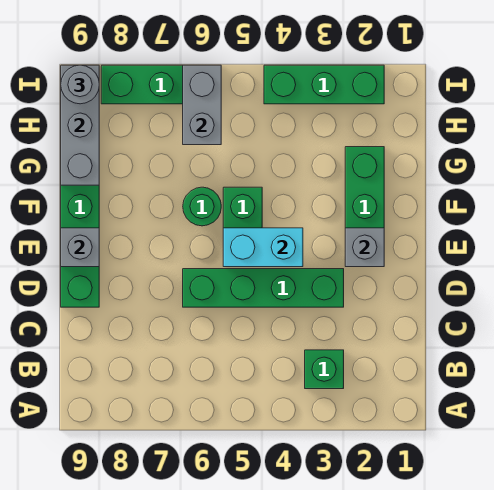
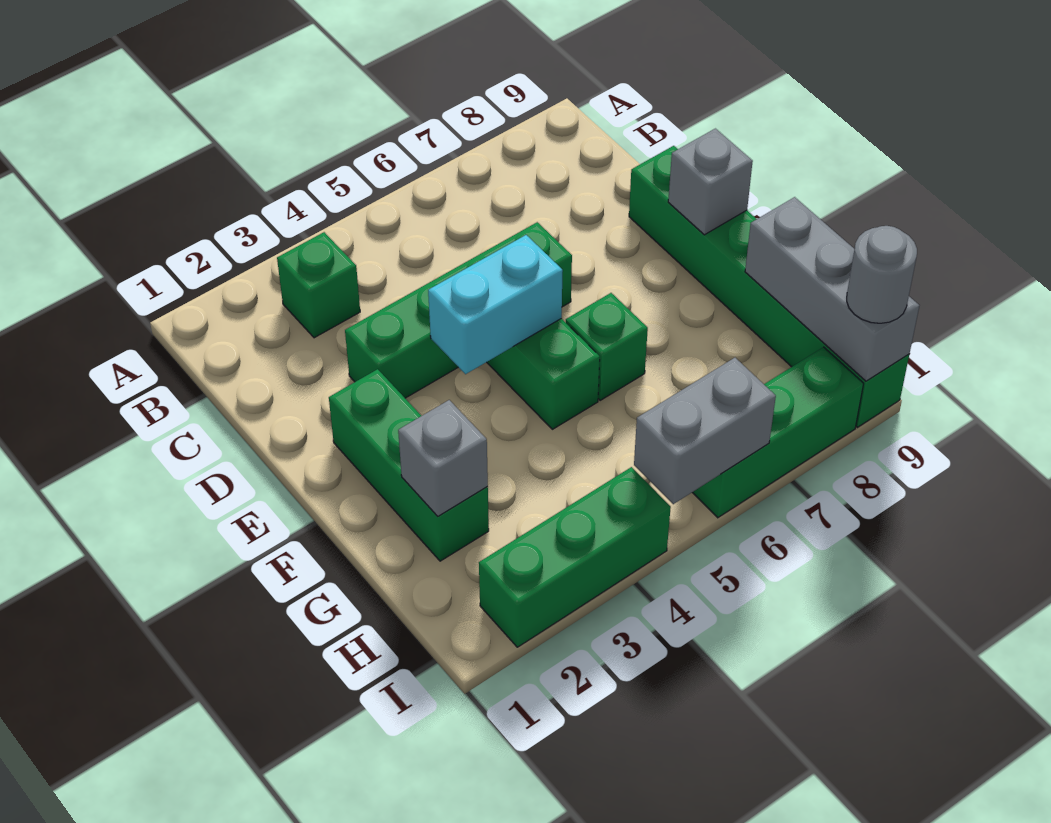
grey brick E2 level 2 -> grey brick G2 level 2
green round brick F6 level 1 -> green brick F6 level 1
grey brick H6:I6 level 2 -> grey brick I5:I6 level 2

